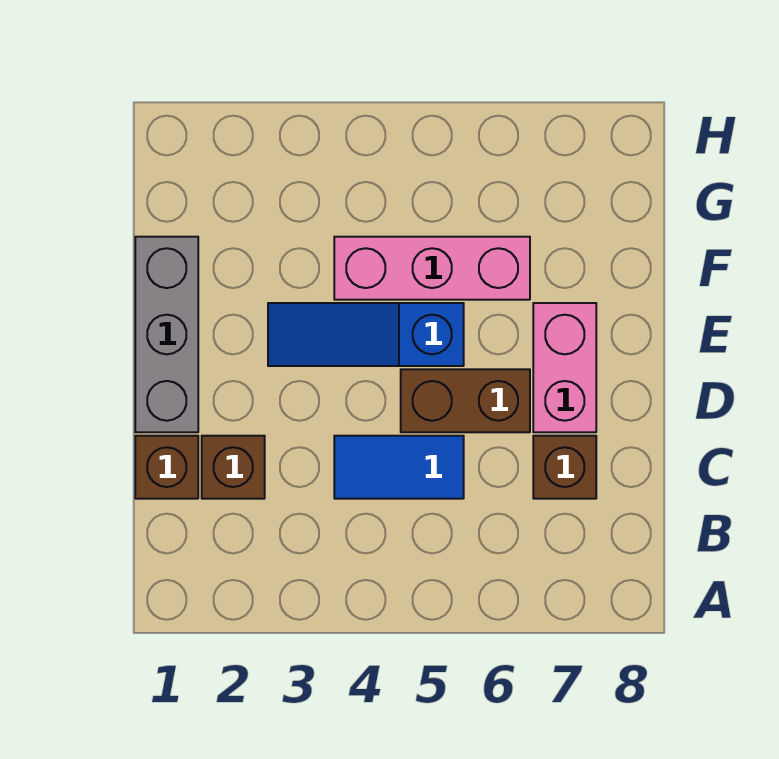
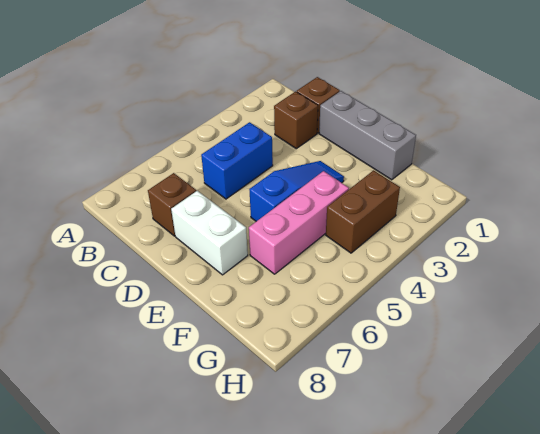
blue tile C4:C5 level 1 -> blue brick C4:C5 level 1
brown brick D5:D6 level 1 -> brown brick G3:G4 level 1
pink brick D7:E7 level 1 -> white brick D7:E7 level 1

